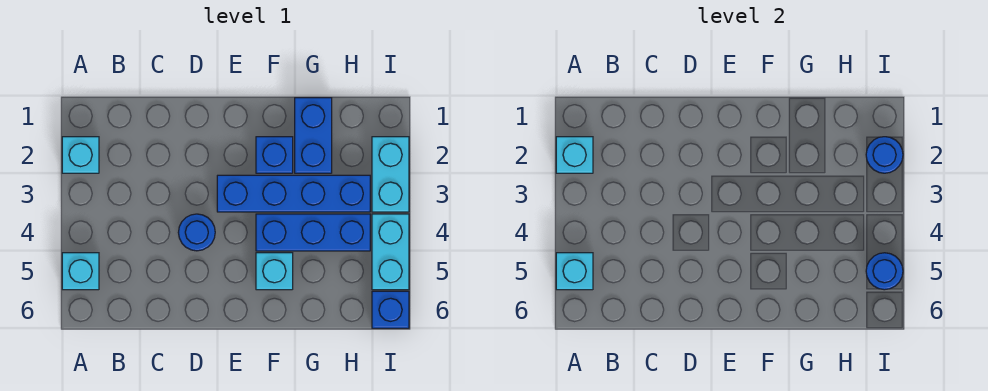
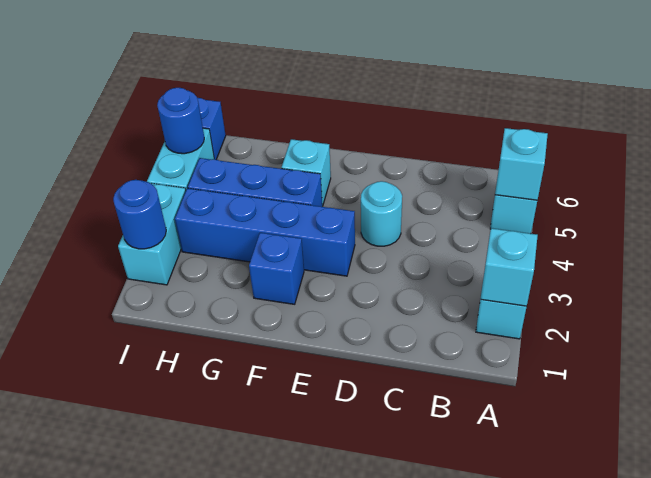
blue round brick D4 level 1 -> cyan round brick D4 level 1
blue brick G1:G2 level 1 -> none

